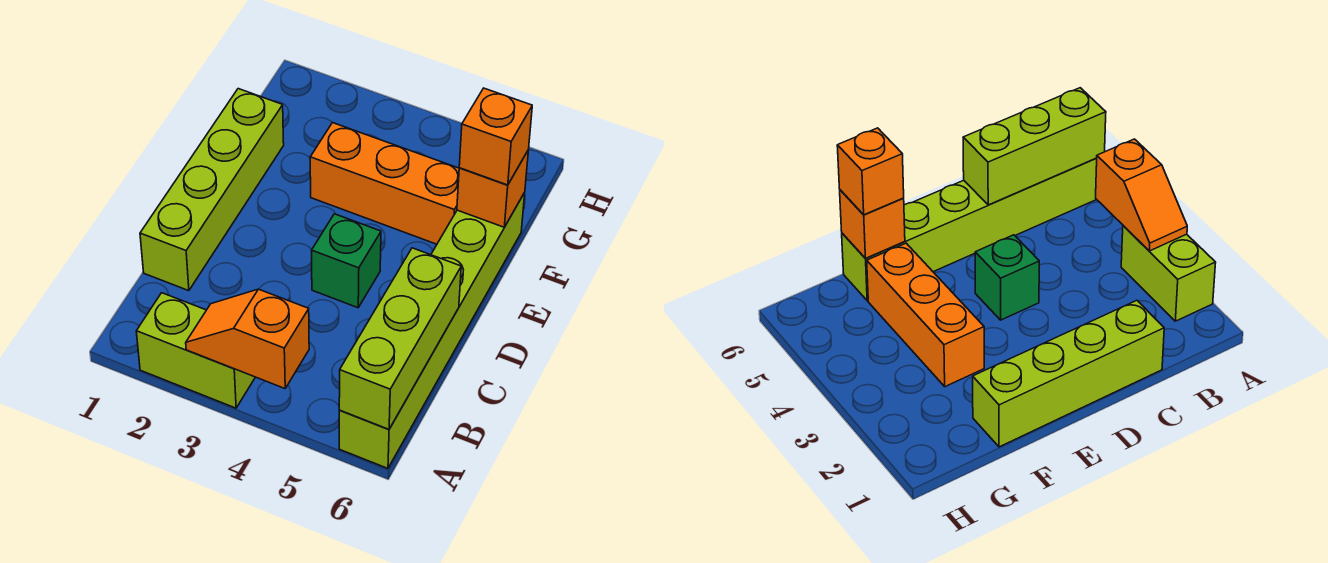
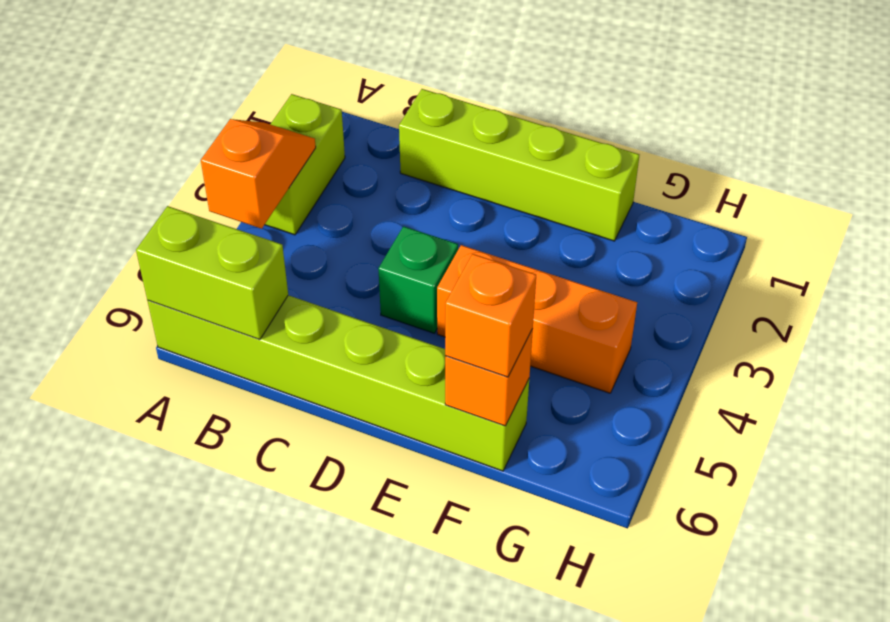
lime brick A6:C6 level 2 -> lime brick A6:B6 level 2
orange brick F3:F5 level 1 -> orange brick E4:G4 level 1

